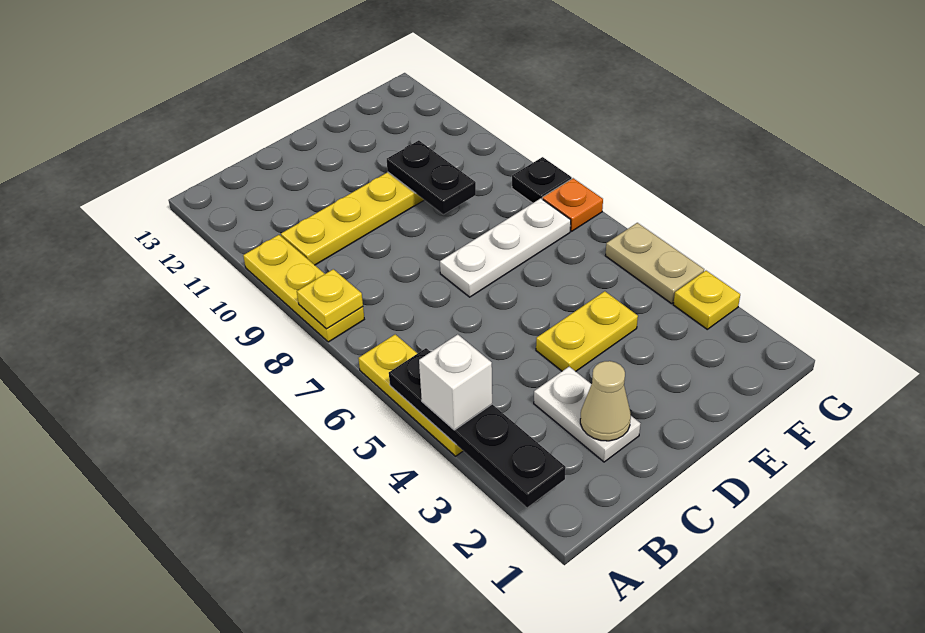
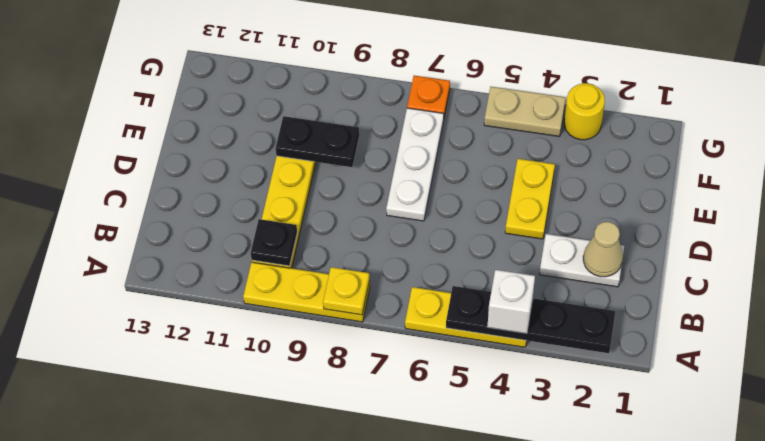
yellow plate G3 level 1 -> yellow round brick G3 level 1
black plate G8 level 1 -> black plate B10 level 2

